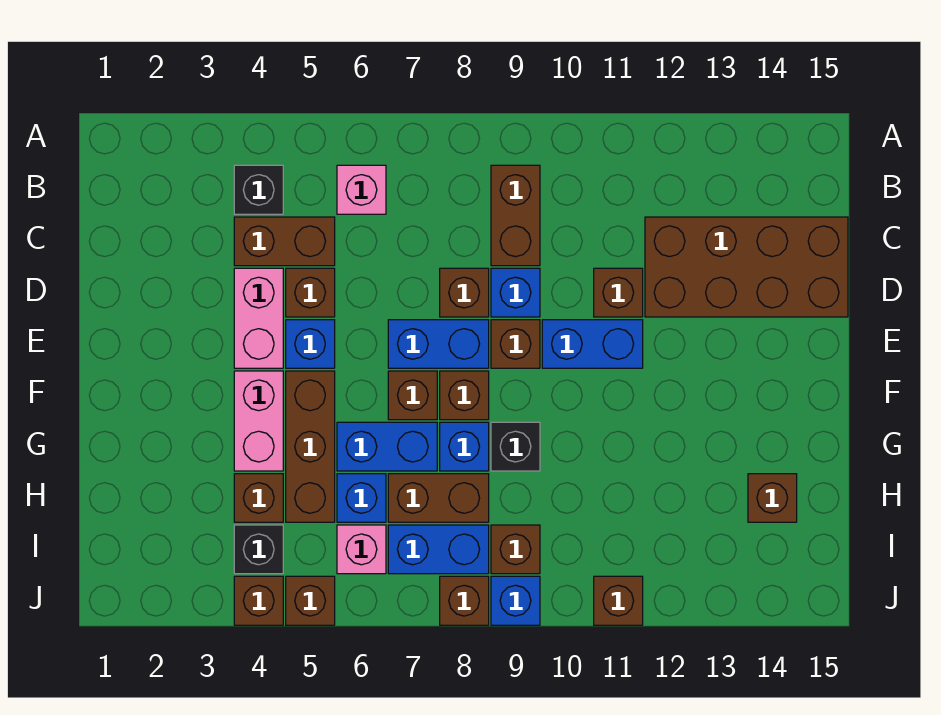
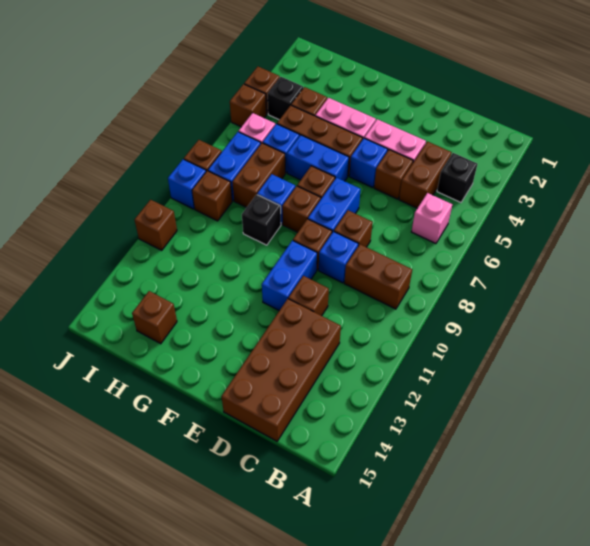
blue brick G6:G7 level 1 -> blue brick F6:G6 level 1

